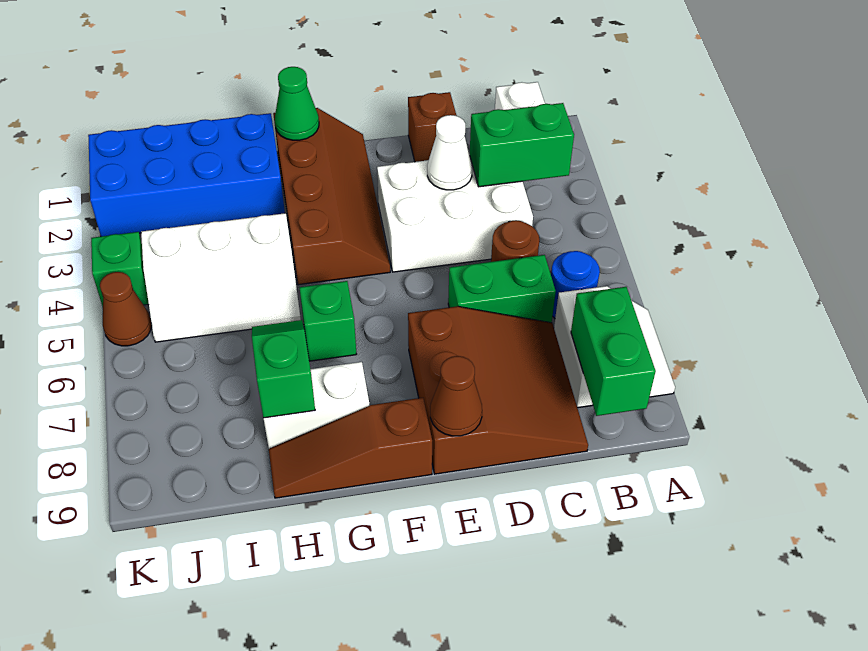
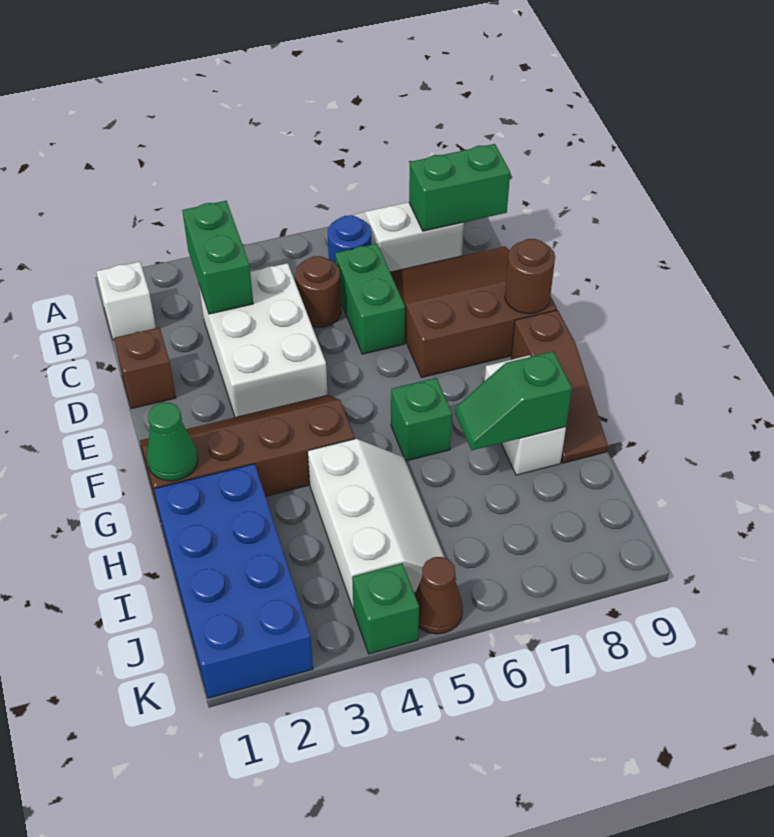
white cone D3 level 2 -> none
brown cone E9 level 2 -> brown round brick E9 level 2

